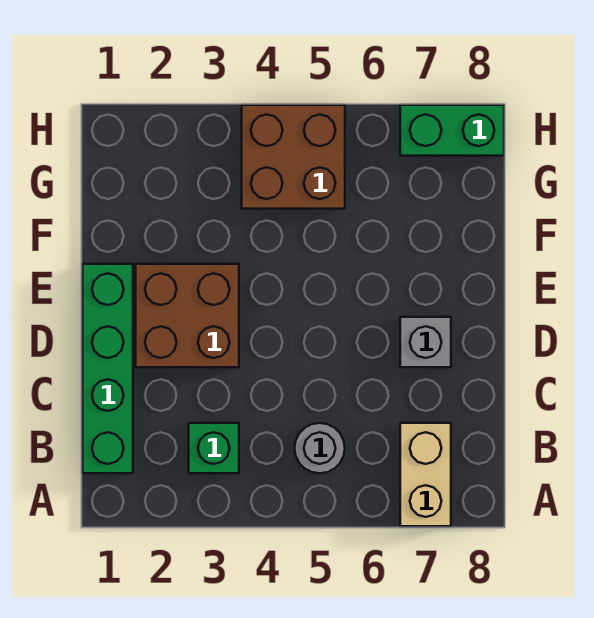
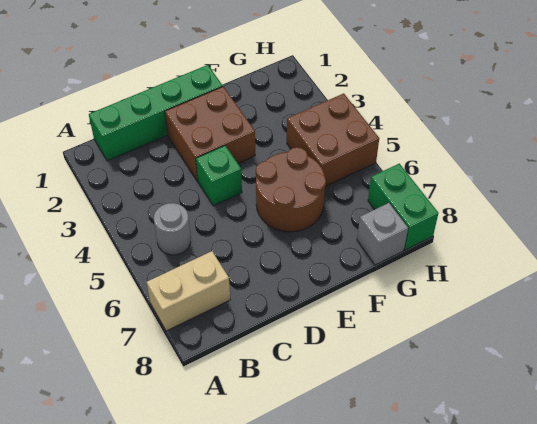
green brick B3 level 1 -> green brick D4 level 1
grey brick D7 level 1 -> grey brick G8 level 1
none -> brown round brick E5:F6 level 1

